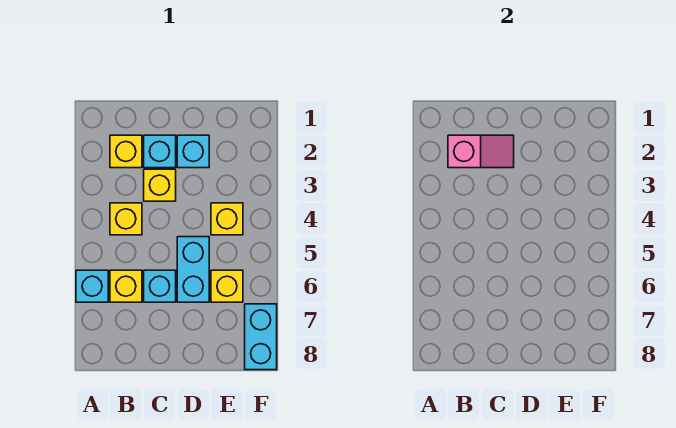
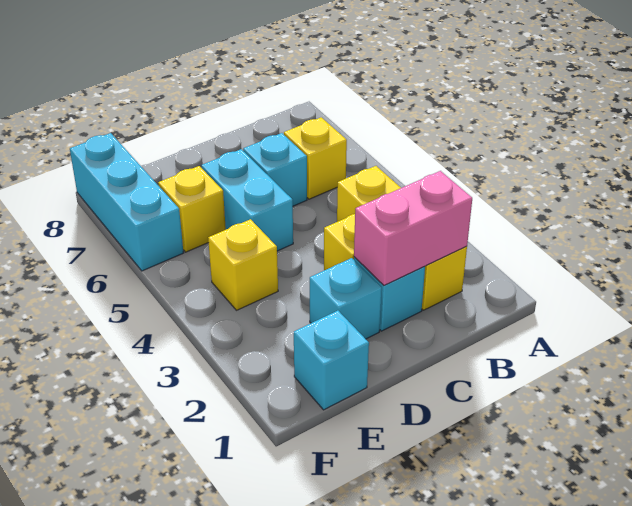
cyan brick A6 level 1 -> cyan brick E1 level 1
pink slope B2:C2 level 2 top B -> pink brick B2:C2 level 2
cyan brick F7:F8 level 1 -> cyan brick F6:F8 level 1

